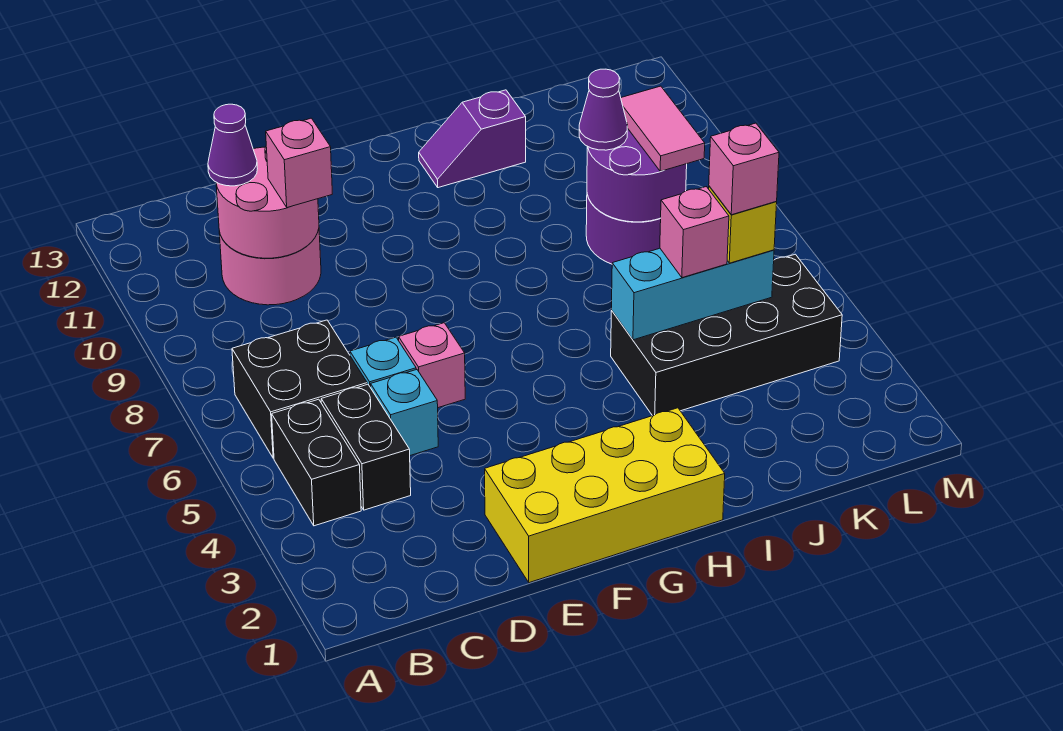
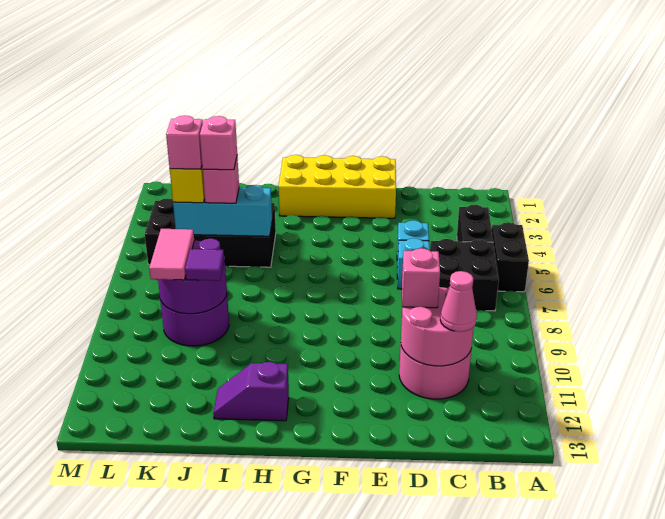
black brick C4:C5 level 1 -> black brick A5:A6 level 1
purple cone C11 level 3 -> pink cone C11 level 3
pink brick E6 level 1 -> pink brick J5 level 4
purple slope H12:I12 level 1 top I -> purple slope H12:I12 level 1 top H
purple cone J9 level 3 -> purple tile J9 level 3

